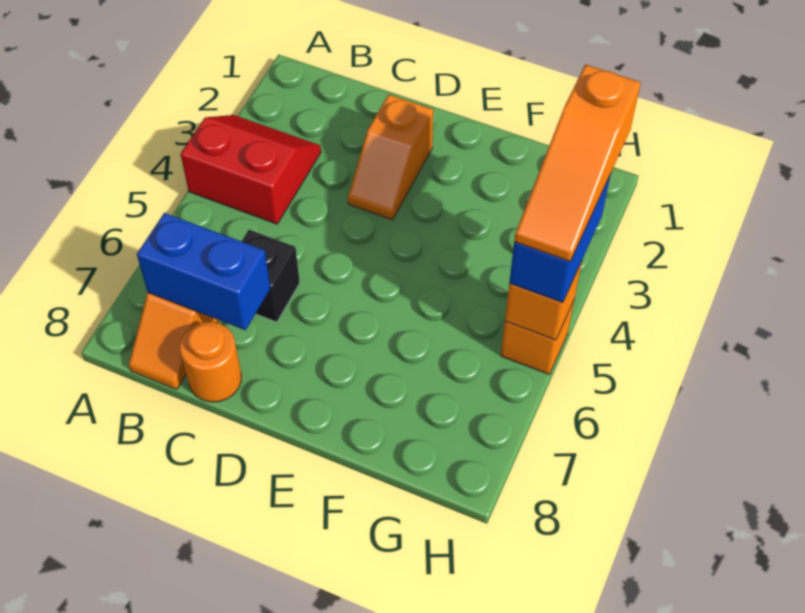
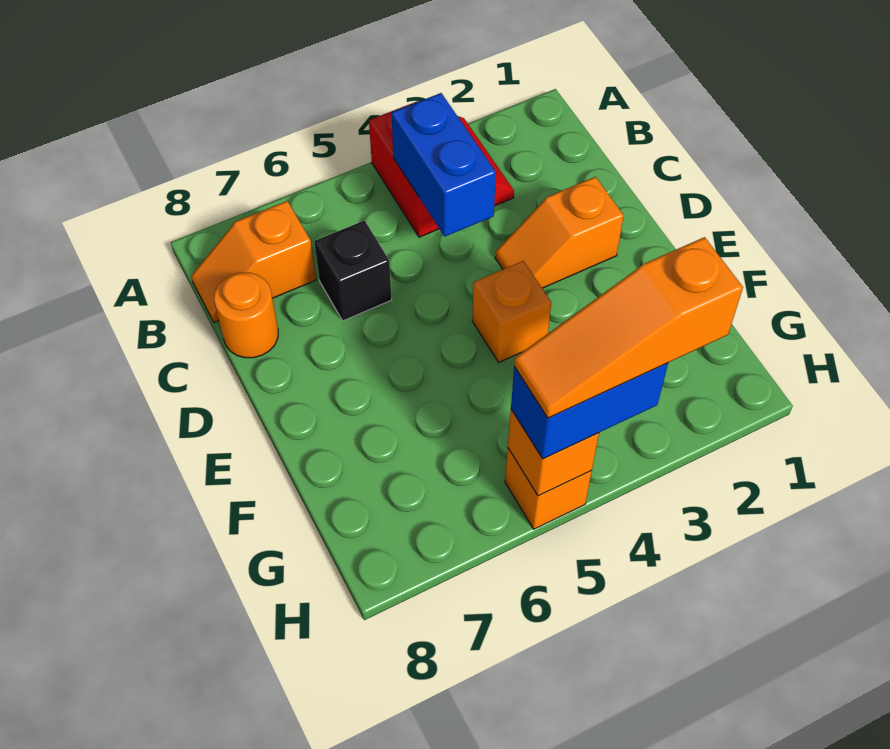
blue brick B7:C7 level 2 -> blue brick B4:C4 level 2
none -> orange brick E4 level 1

